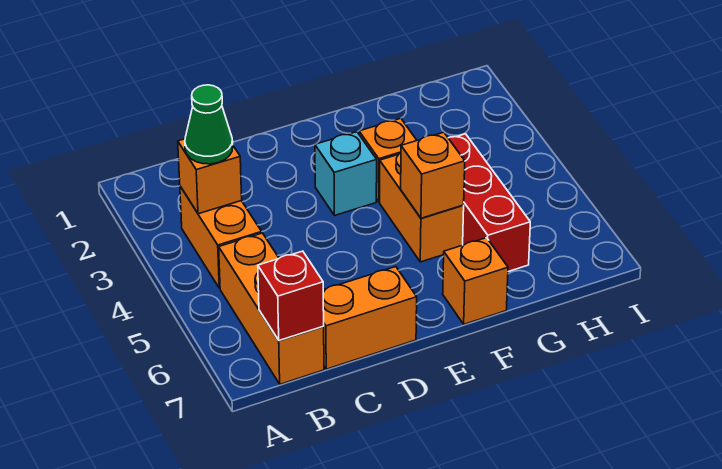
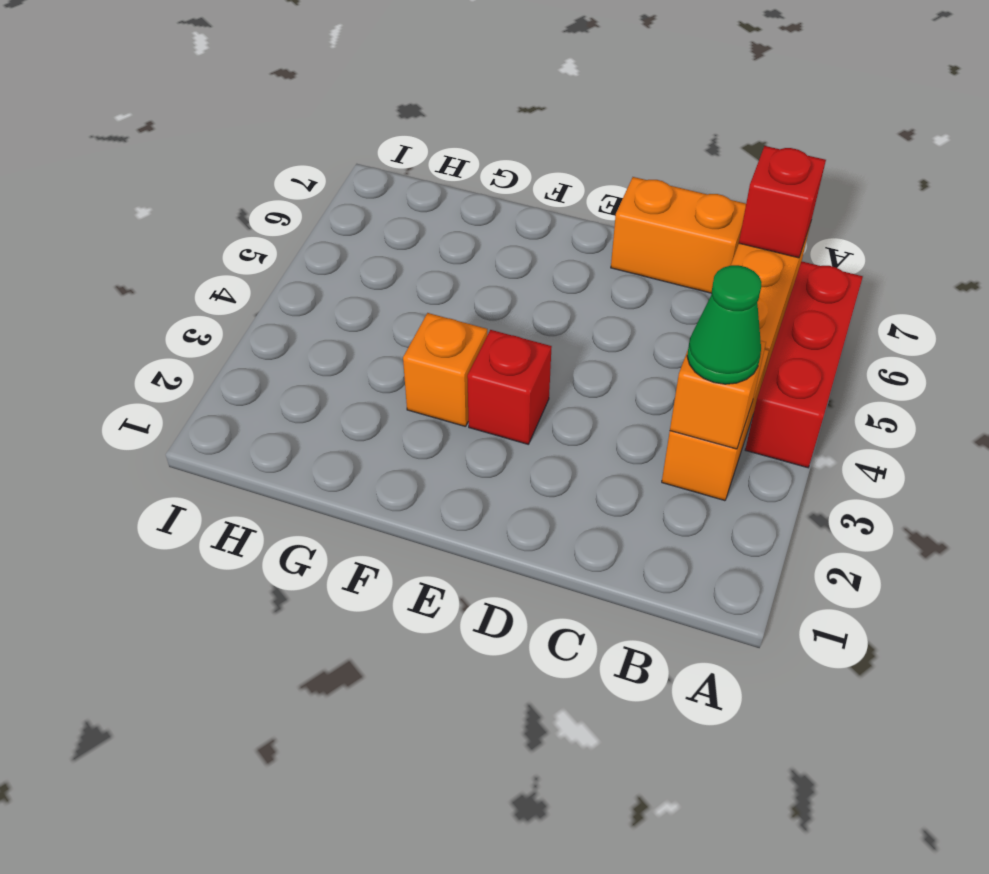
cyan brick E3 level 1 -> red brick E3 level 1
orange brick F4:F5 level 1 -> none
orange brick F5 level 2 -> none
orange brick F7 level 1 -> none
red brick G4:G6 level 1 -> red brick A4:A6 level 1

